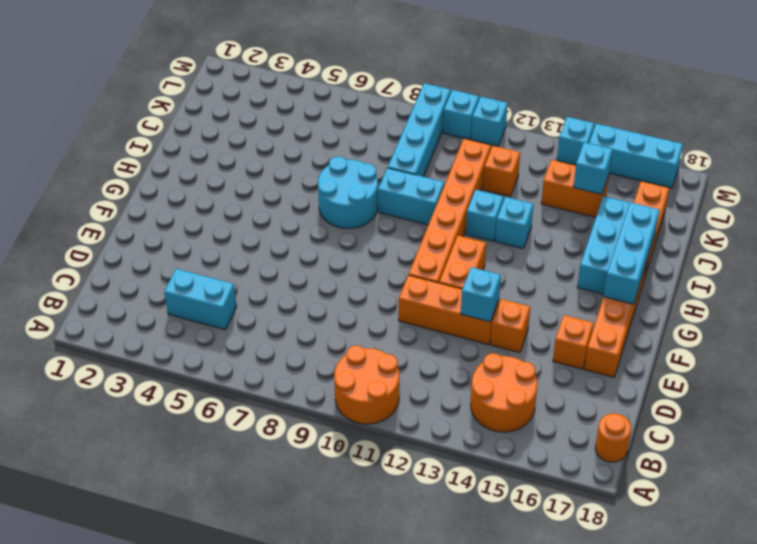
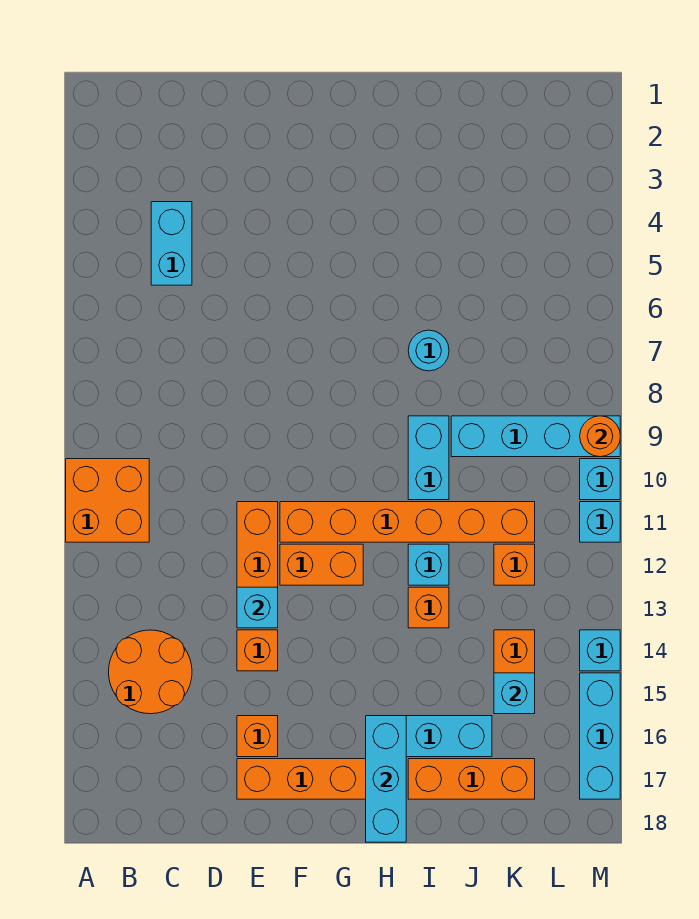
orange round brick A10:B11 level 1 -> orange brick A10:B11 level 1
orange round brick B18 level 1 -> orange round brick M9 level 2
cyan brick G17:I17 level 2 -> cyan brick H16:H18 level 2
cyan round brick H7:I8 level 1 -> cyan round brick I7 level 1
cyan brick I13 level 1 -> orange brick I13 level 1

